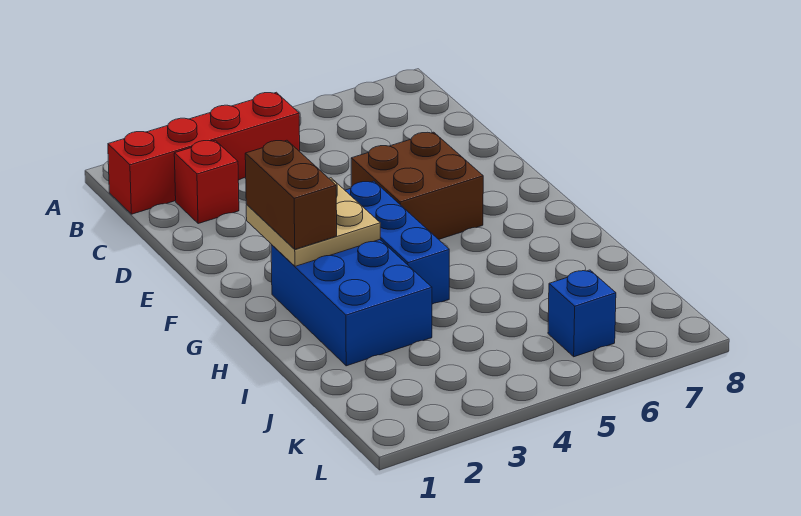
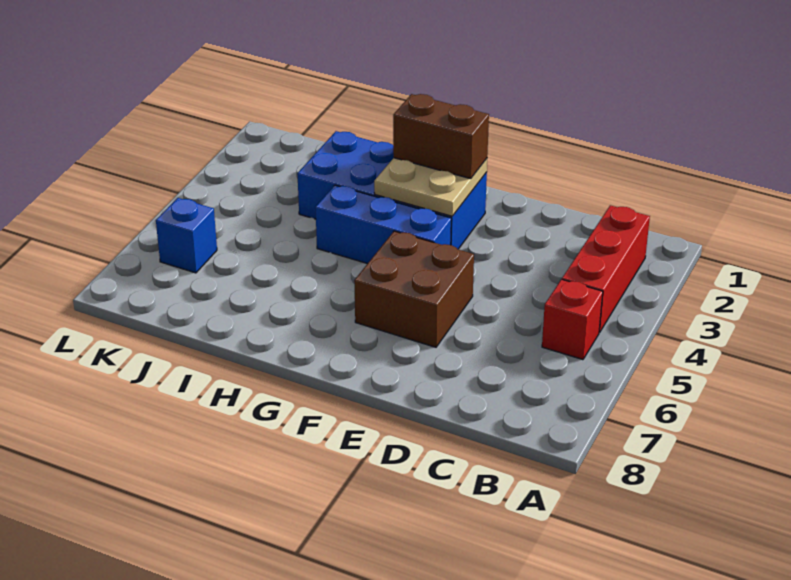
red brick B1:B4 level 1 -> red brick B2:B4 level 1
red brick C2 level 1 -> red brick B5 level 1
blue brick G2:I3 level 1 -> blue brick F2:I3 level 1

